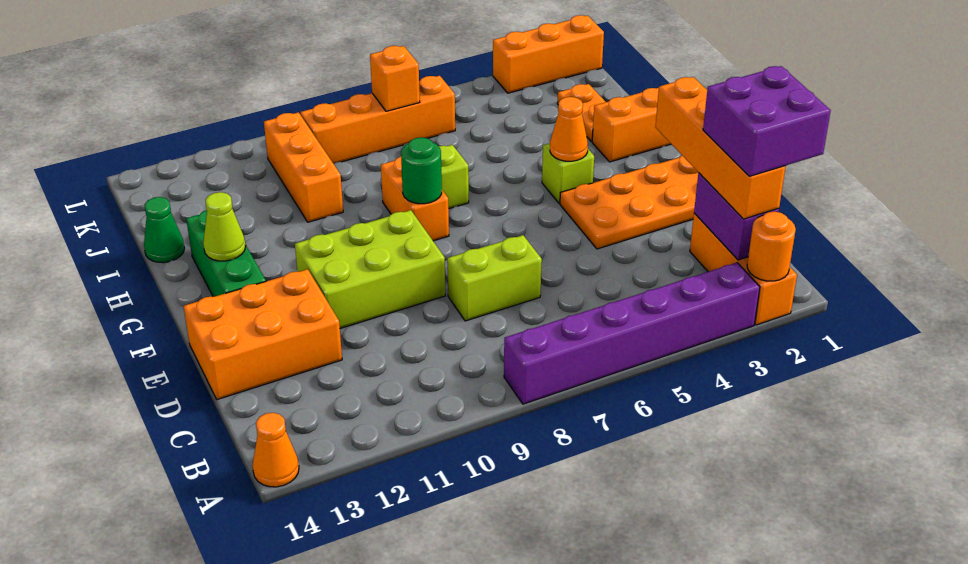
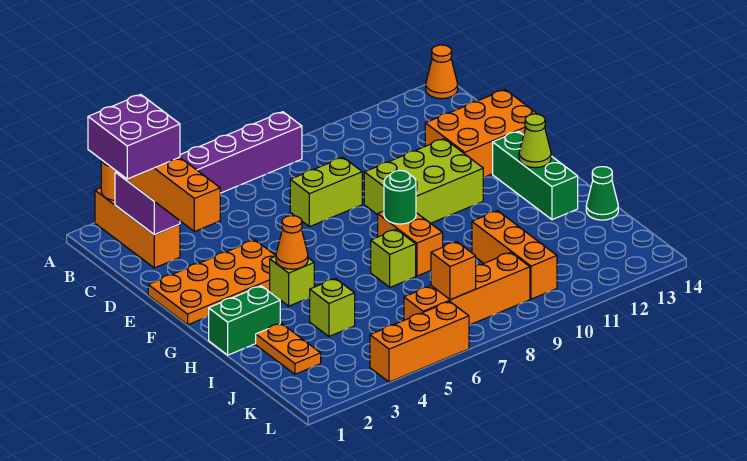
orange brick H1:H2 level 1 -> green brick H1:H2 level 1
none -> lime brick I4 level 1
orange brick L1:L3 level 1 -> orange brick L4:L6 level 1

